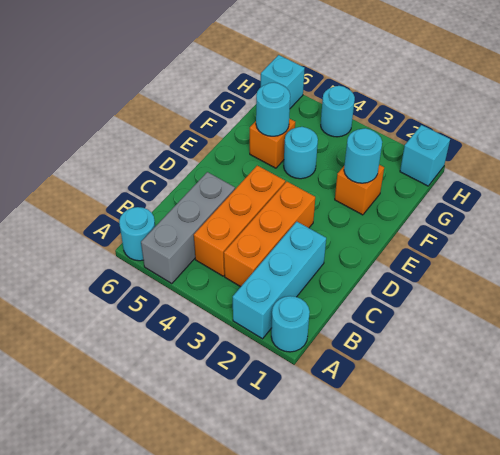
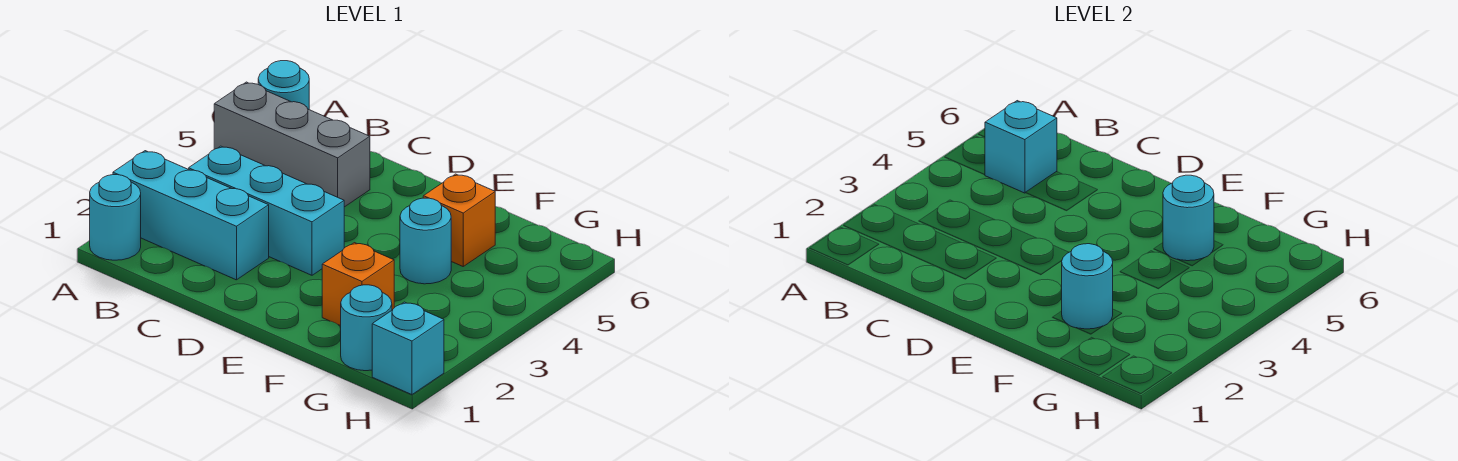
orange brick B3:D3 level 1 -> cyan brick B3:D3 level 1
orange brick B4:D4 level 1 -> none
cyan round brick H4 level 1 -> cyan round brick G1 level 1
cyan brick H6 level 1 -> cyan brick B5 level 2

